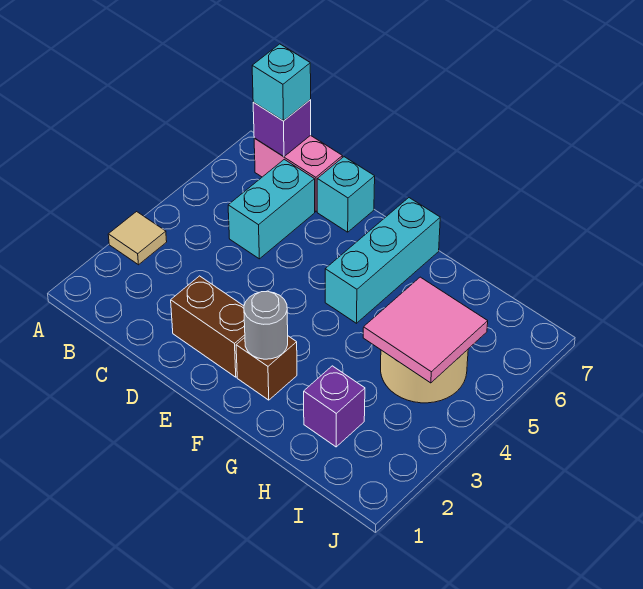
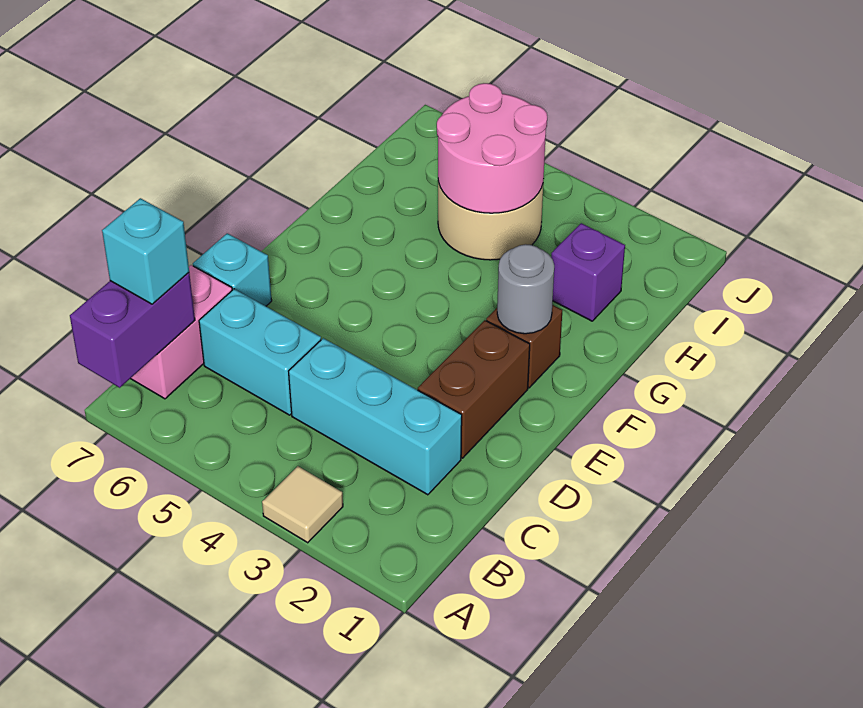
purple brick B7 level 2 -> purple brick A7:B7 level 2
cyan brick F5:F7 level 1 -> cyan brick C2:C4 level 1
pink tile H4:I5 level 2 -> pink round brick H4:I5 level 2

